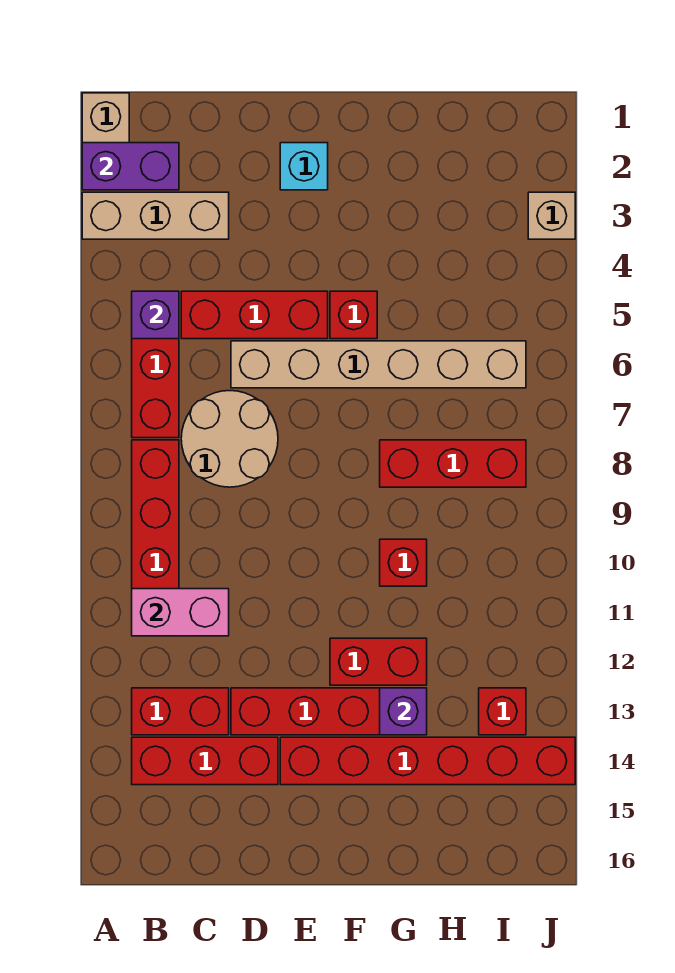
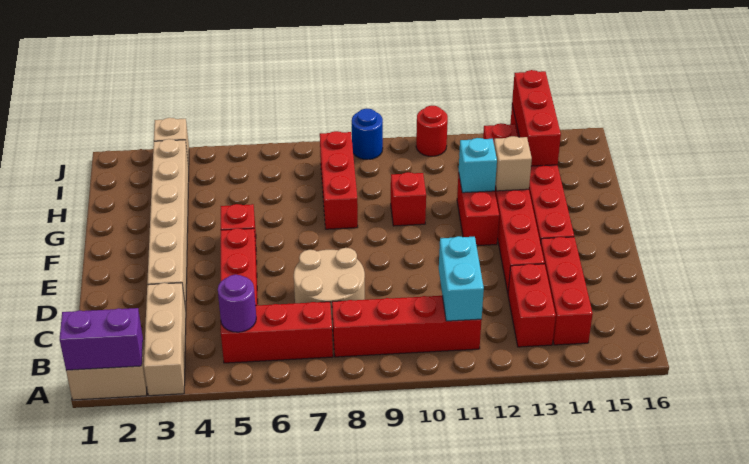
purple brick A2:B2 level 2 -> purple brick A1:A2 level 2
purple brick B5 level 2 -> purple round brick B5 level 2
pink brick B11:C11 level 2 -> cyan brick B11:C11 level 2
tan brick D6:I6 level 1 -> tan brick D3:I3 level 1
cyan brick E2 level 1 -> cyan brick G12 level 2
purple brick G13 level 2 -> tan brick G13 level 2
none -> red brick H14:J14 level 2
none -> blue round brick J9 level 1
none -> red round brick J11 level 1

